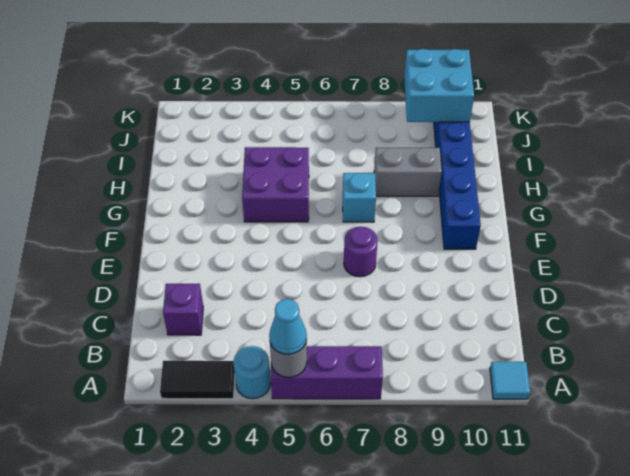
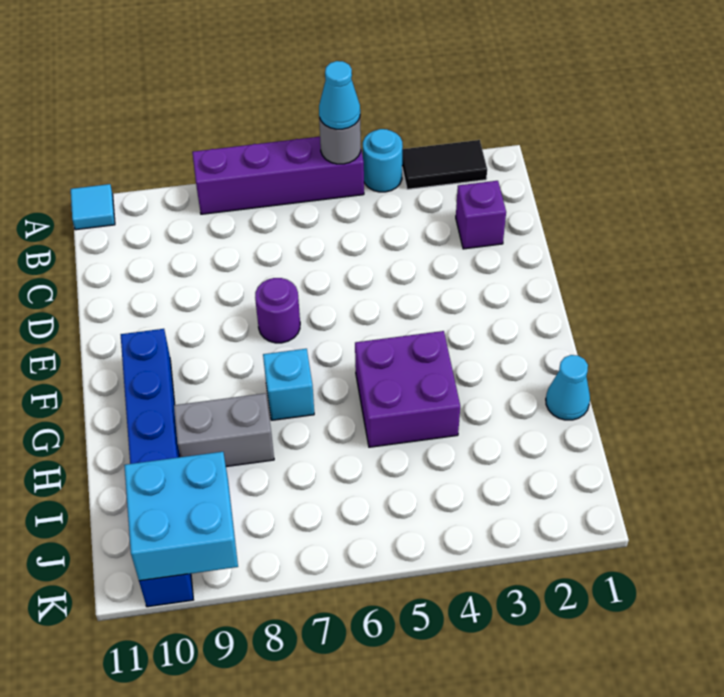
purple brick A5:A7 level 1 -> purple brick A5:A8 level 1
none -> cyan cone H1 level 1

